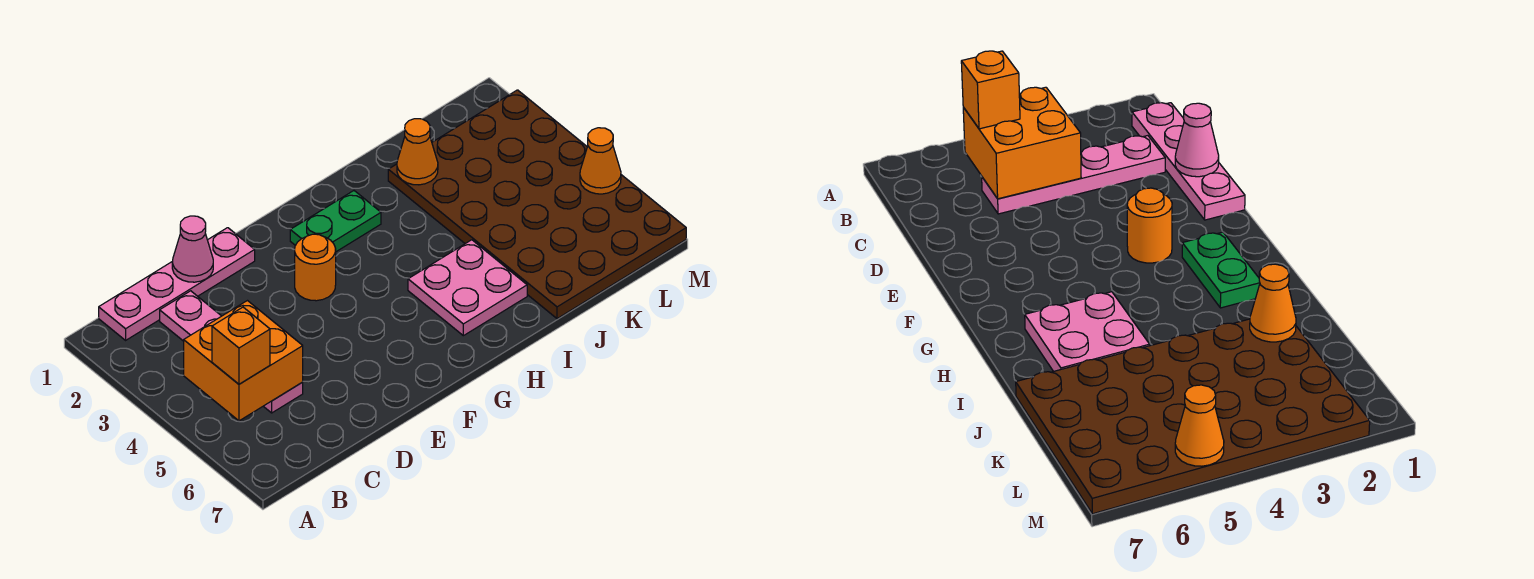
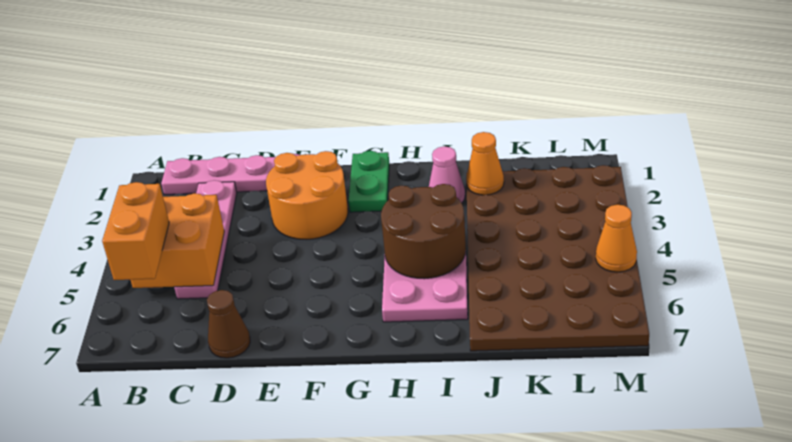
orange brick B5 level 3 -> orange brick B5:B6 level 3
pink cone D1 level 2 -> pink cone I2 level 1
none -> brown cone D7 level 1
orange round brick F3 level 1 -> orange round brick E2:F3 level 1
green plate G2:H2 level 1 -> green plate G1:G2 level 1
none -> brown round brick H4:I5 level 2

